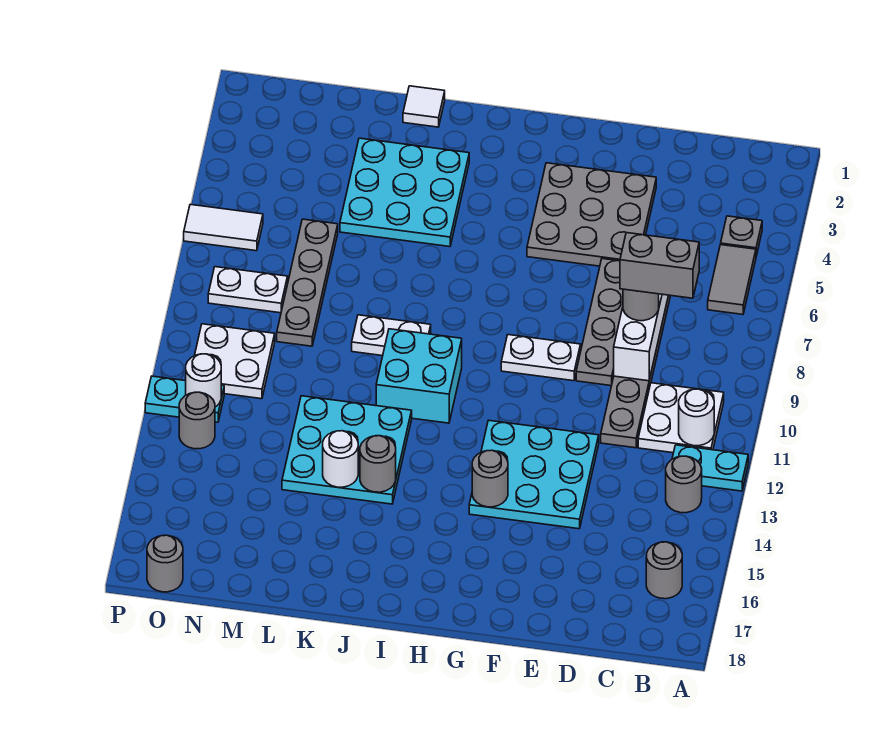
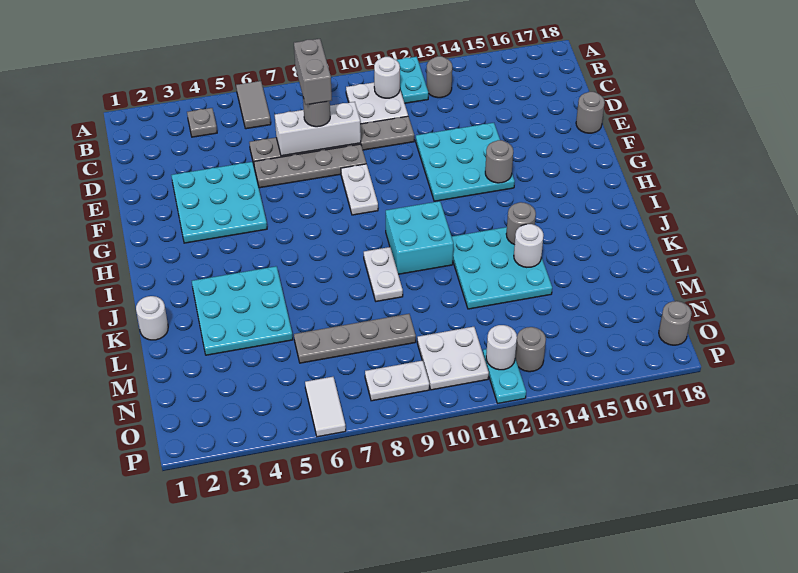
grey tile B5:B6 level 1 -> grey tile A6:B6 level 1
grey round brick B16 level 1 -> grey round brick E18 level 1
grey plate E3:G5 level 1 -> cyan plate E3:G5 level 1
white tile K1 level 1 -> white round brick K1 level 1
white plate N8:O8 level 1 -> white plate O8:O9 level 1

